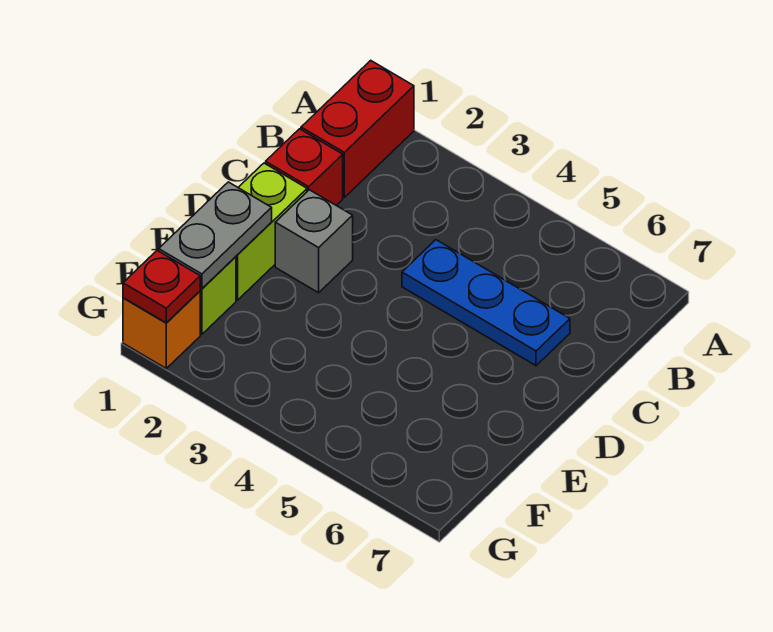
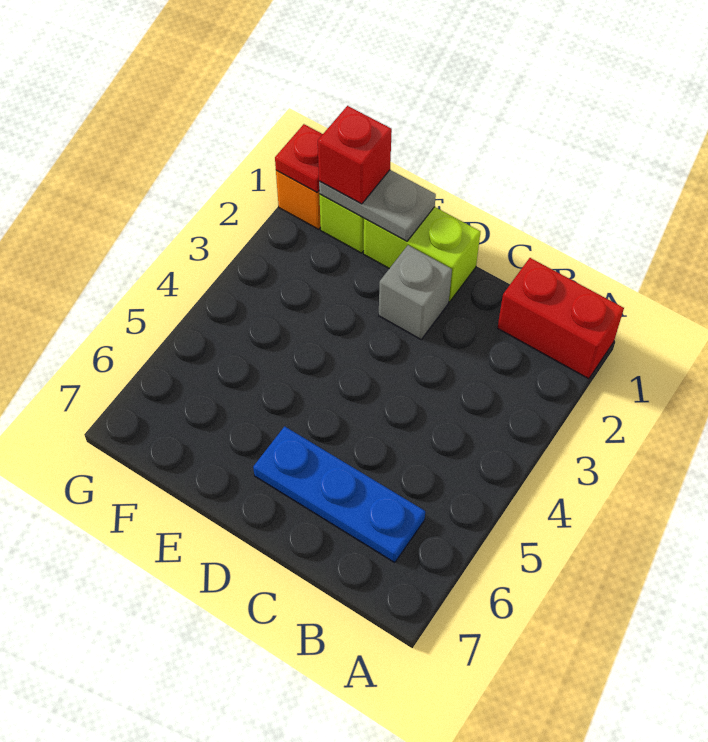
red brick C1 level 1 -> red brick F1 level 3
blue plate C4:C6 level 1 -> blue plate B6:D6 level 1

